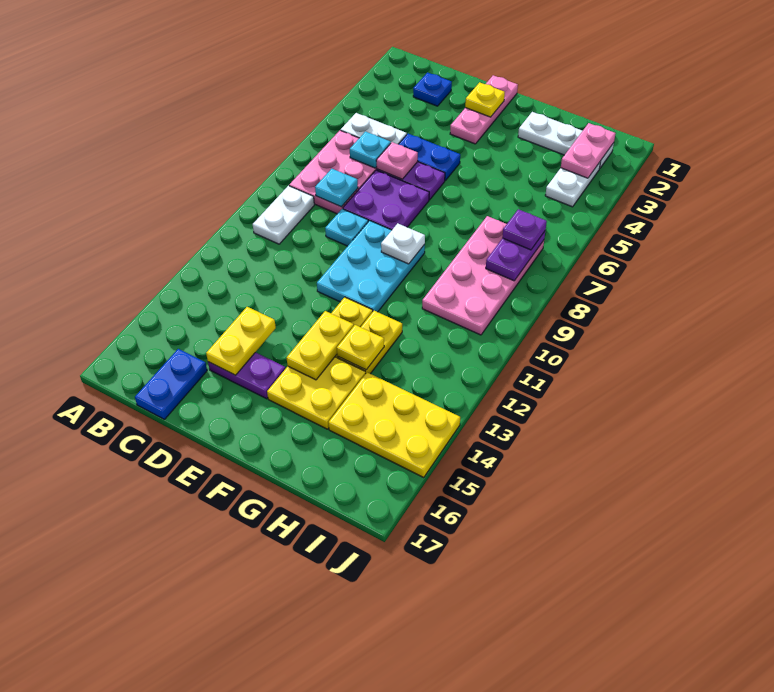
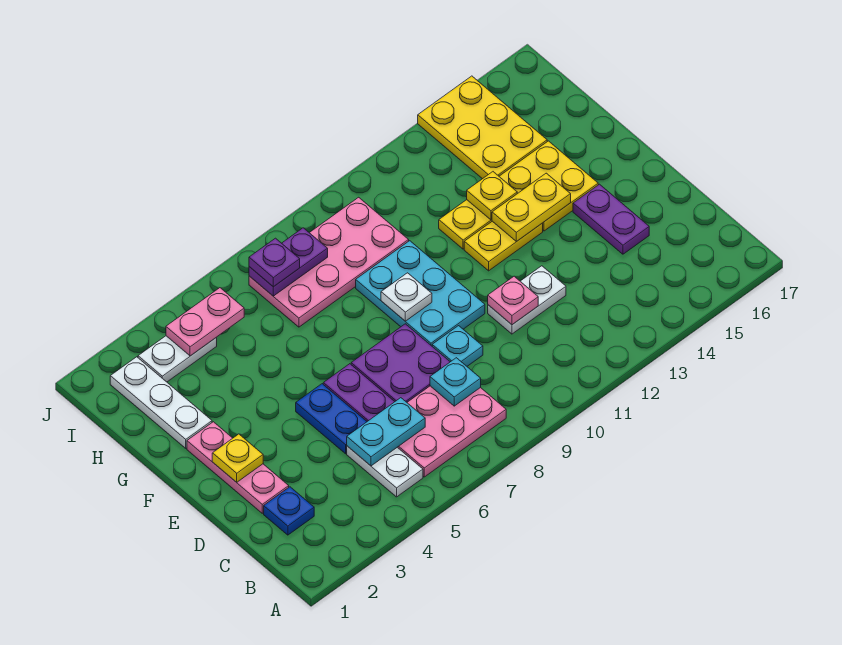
white plate B9:B10 level 1 -> white plate D11:D12 level 1
cyan plate C6 level 2 -> cyan plate C5:C6 level 2
blue plate C16:C17 level 1 -> none
pink plate D6 level 2 -> pink plate D11 level 2
yellow plate D14:D15 level 2 -> none
pink plate E1:E3 level 1 -> pink plate D2:F2 level 1
cyan plate E9:F11 level 1 -> cyan plate E9:G10 level 1
pink plate I2:I3 level 2 -> pink plate I4:I5 level 2

